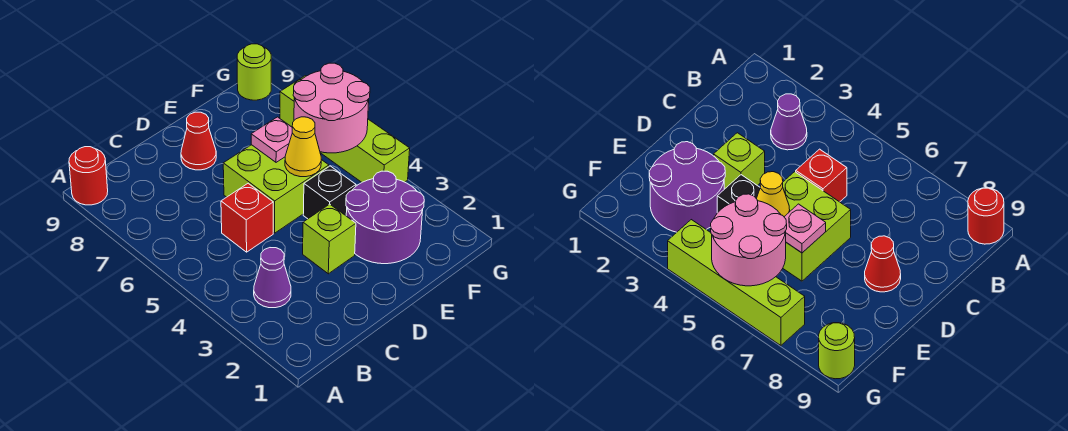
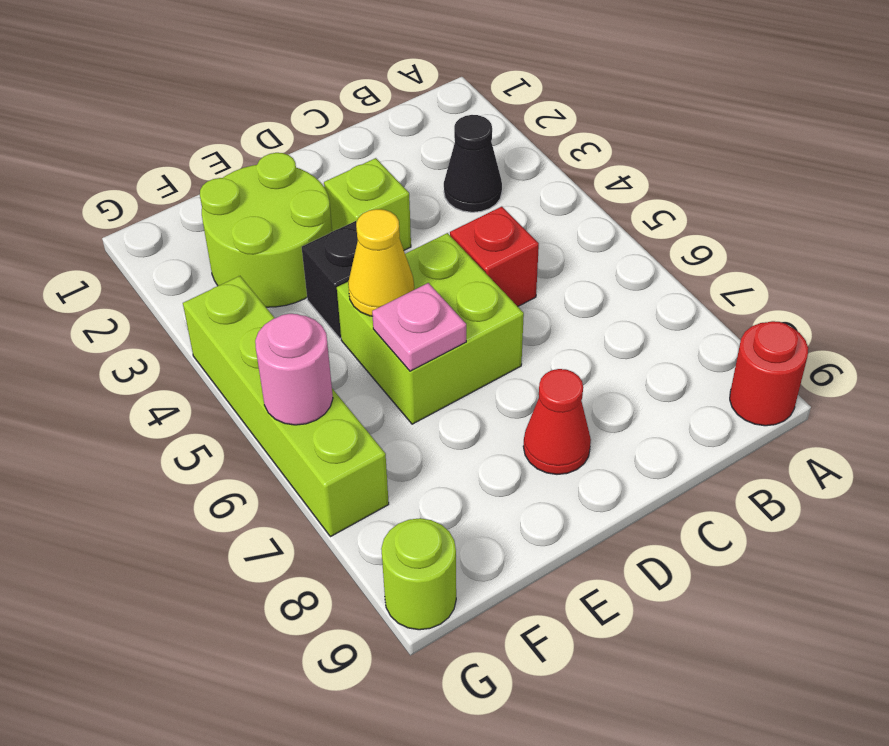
purple cone B3 level 1 -> black cone B3 level 1
purple round brick E2:F3 level 1 -> lime round brick E2:F3 level 1
pink round brick F5:G6 level 2 -> pink round brick G6 level 2

